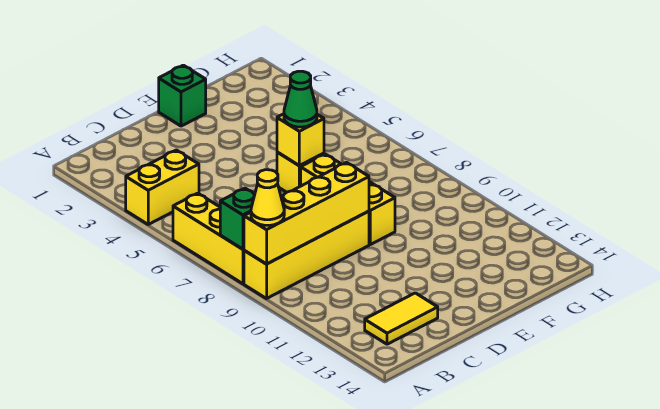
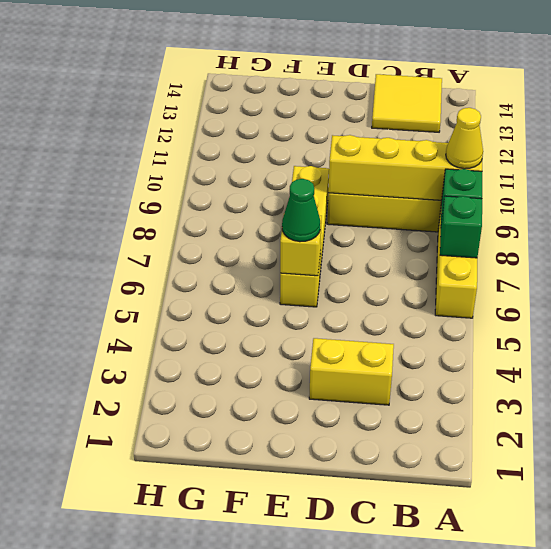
yellow brick A4:B4 level 1 -> yellow brick C3:D3 level 1
yellow tile B13:C13 level 1 -> yellow tile B13:C14 level 1
green brick E1 level 1 -> green brick A7 level 2

